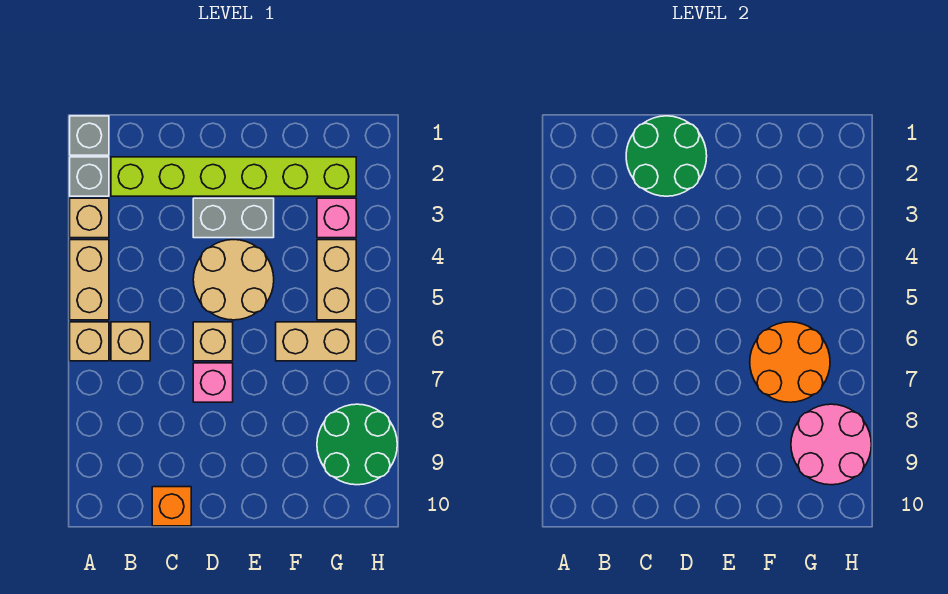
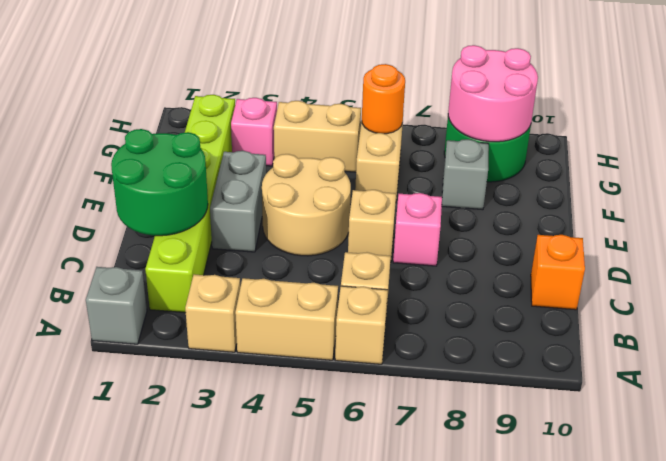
grey brick A2 level 1 -> grey brick F8 level 1
orange round brick F6:G7 level 2 -> orange round brick G6 level 2

